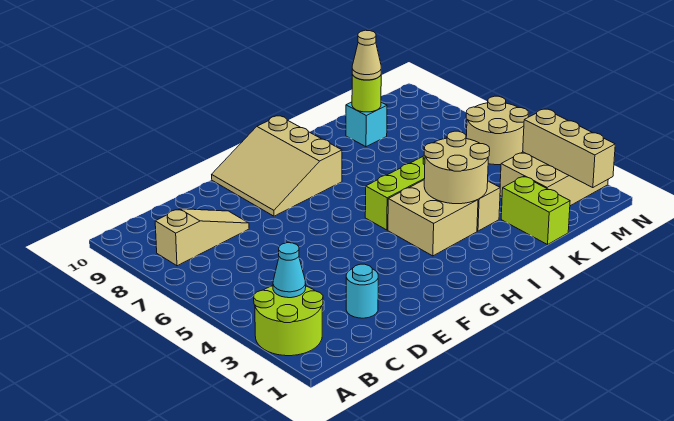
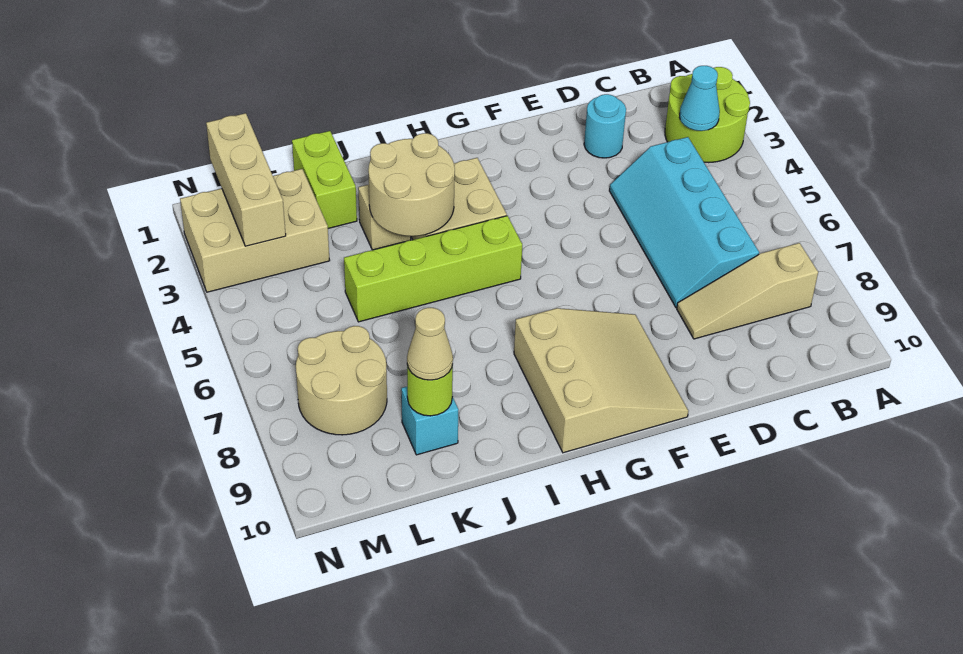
none -> cyan slope C4:D7 level 1 top C
tan round brick M5:N6 level 1 -> tan round brick L7:M8 level 1

